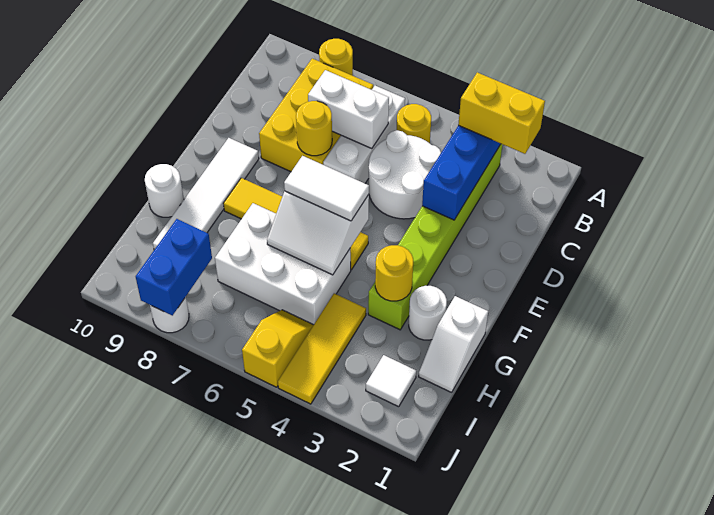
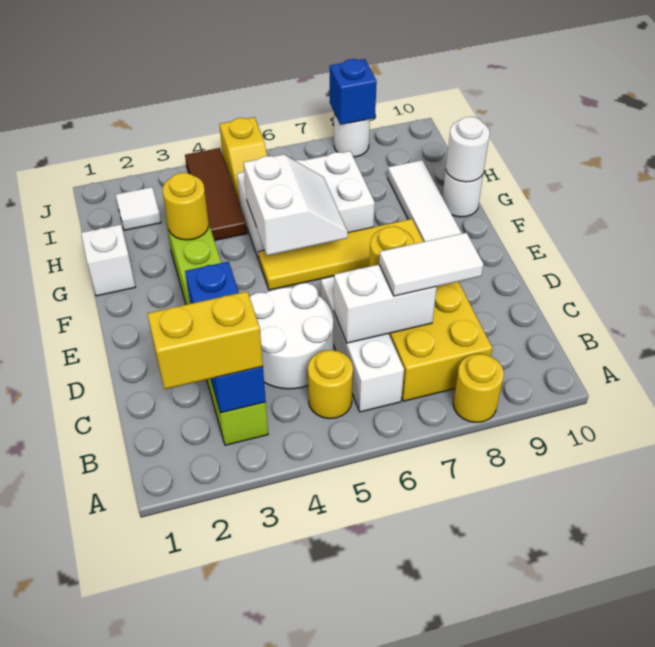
white slope F5:G6 level 2 top F -> white slope F5:G6 level 2 top 5
white tile F5:F6 level 3 -> white tile C7:C8 level 3
white round brick G2 level 1 -> white round brick G10 level 2
yellow tile H4:J4 level 1 -> brown tile H4:J4 level 1
blue brick I8:J8 level 2 -> blue brick J8 level 2

